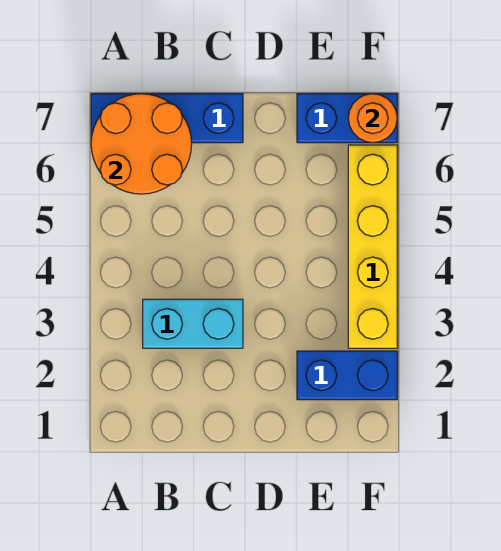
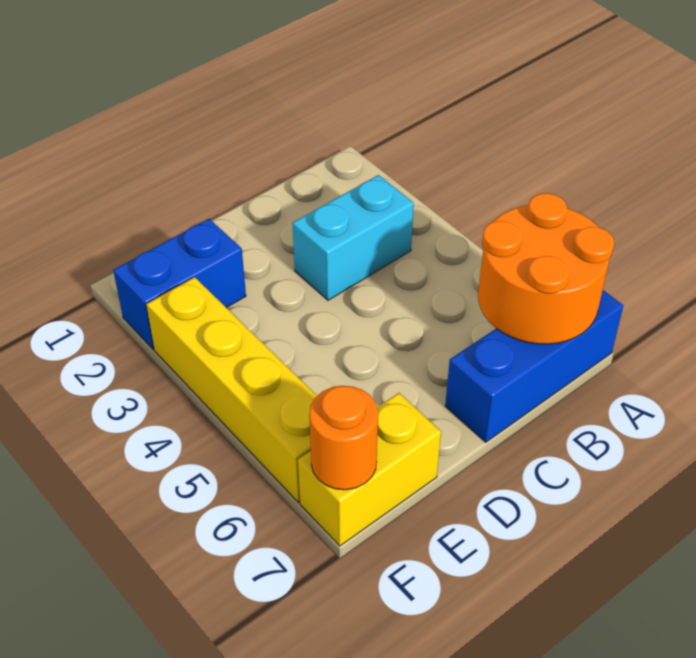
blue brick E7:F7 level 1 -> yellow brick E7:F7 level 1

